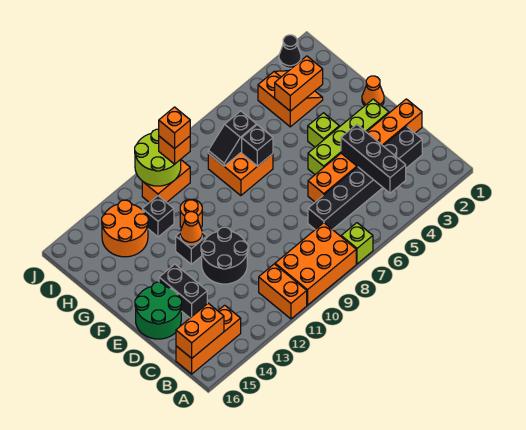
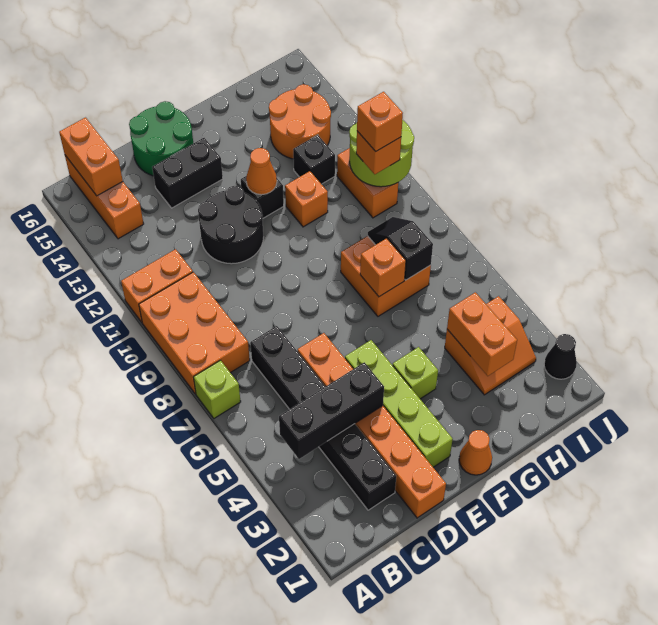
black brick G7 level 2 -> orange brick G7 level 2
orange round brick G11 level 1 -> orange brick G11 level 1

